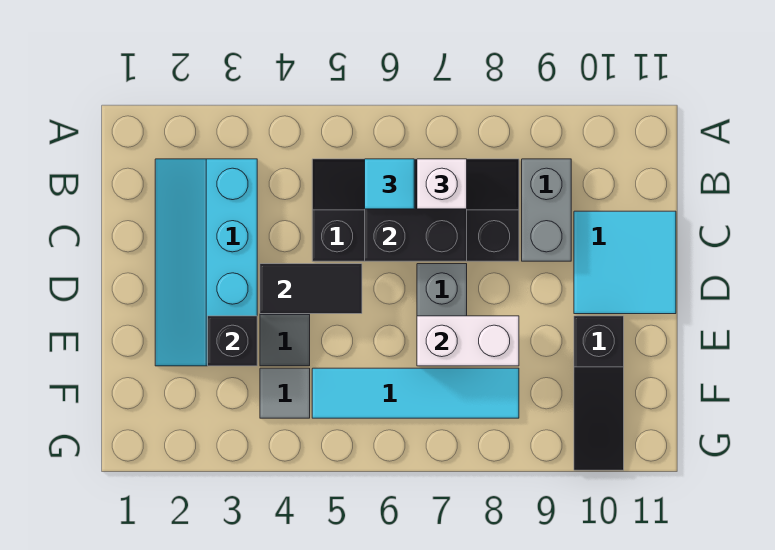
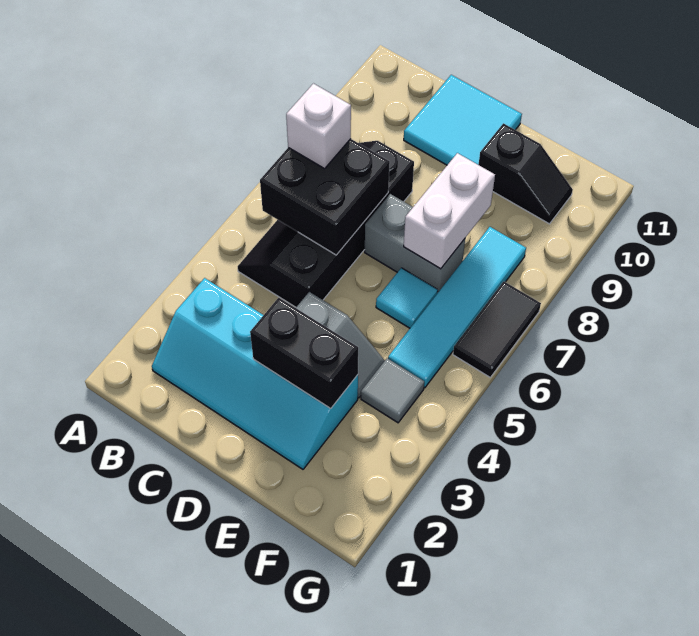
cyan tile B6 level 3 -> cyan tile E6 level 1
grey brick B9:C9 level 1 -> none
black tile D4:D5 level 2 -> black tile G6:G7 level 1
black brick E3 level 2 -> black brick D3:E3 level 2
black slope E10:G10 level 1 top E -> black slope E10:F10 level 1 top E

